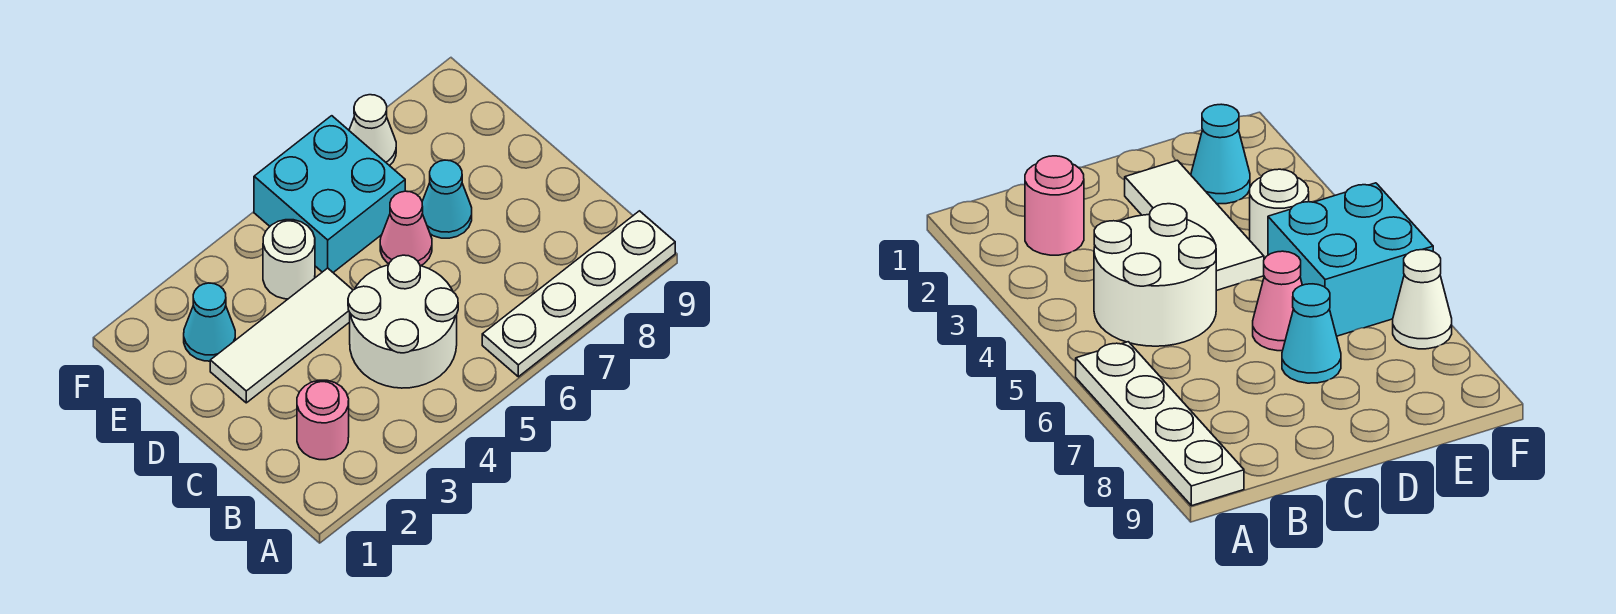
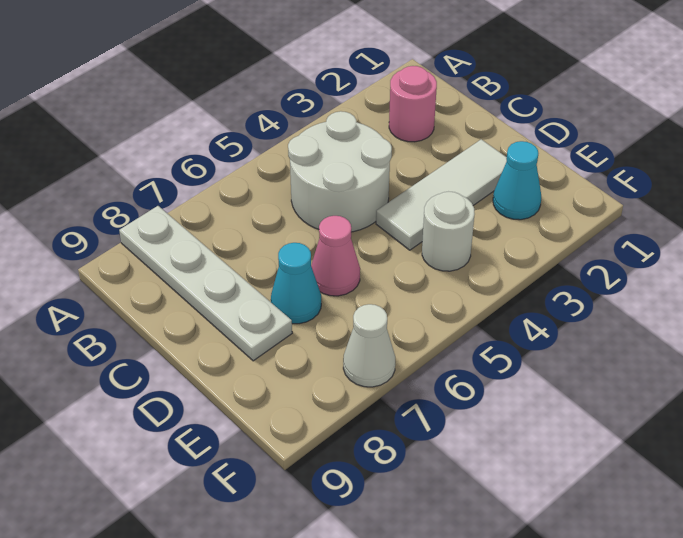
white plate A6:A9 level 1 -> white plate A8:D8 level 1
cyan brick E5:F6 level 1 -> none

